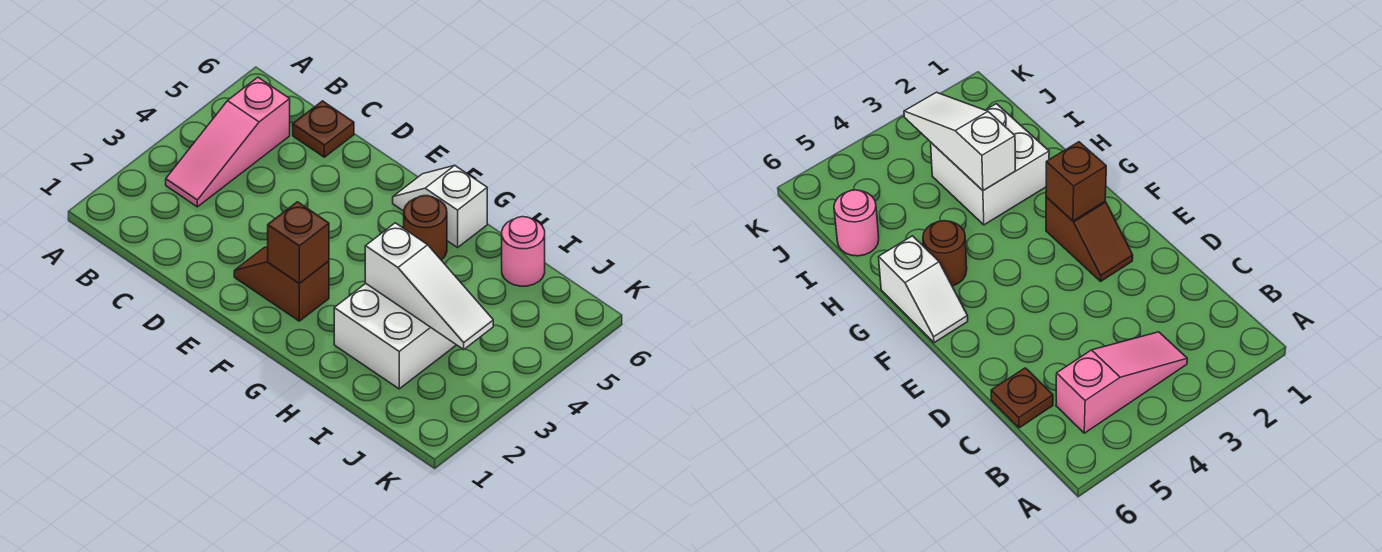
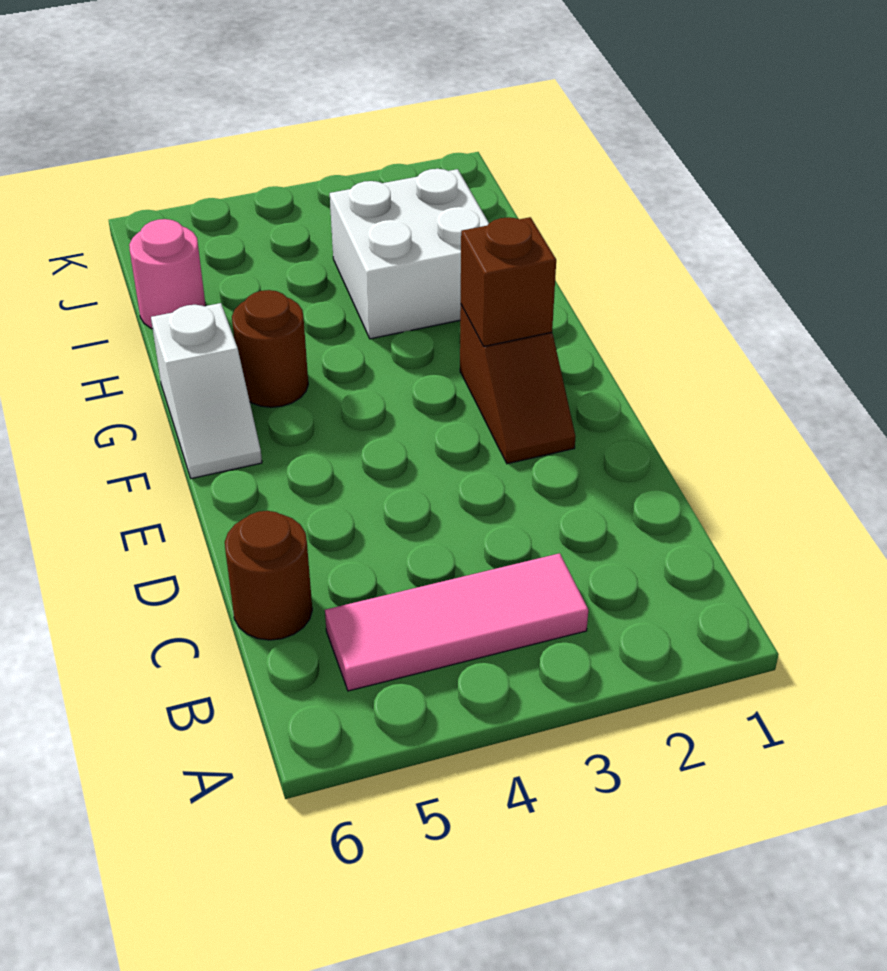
pink slope B3:B5 level 1 top 5 -> pink tile B3:B5 level 1
brown plate C6 level 1 -> brown round brick C6 level 1
white slope H3:J3 level 2 top H -> none

